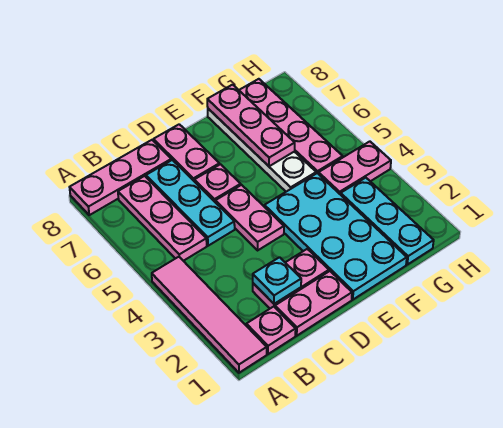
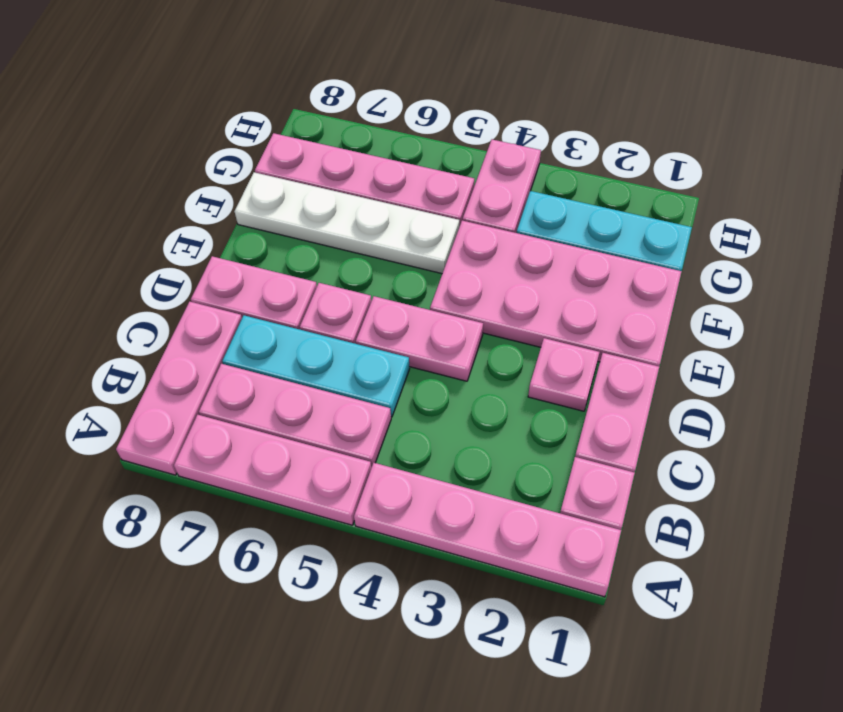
pink tile A1:A4 level 1 -> pink plate A1:A4 level 1
pink plate C2:D2 level 1 -> pink plate D2 level 1
cyan plate C2 level 2 -> none
cyan plate E1:F4 level 1 -> pink plate E1:F4 level 1
pink plate F6:F8 level 2 -> pink plate A5:A7 level 1

